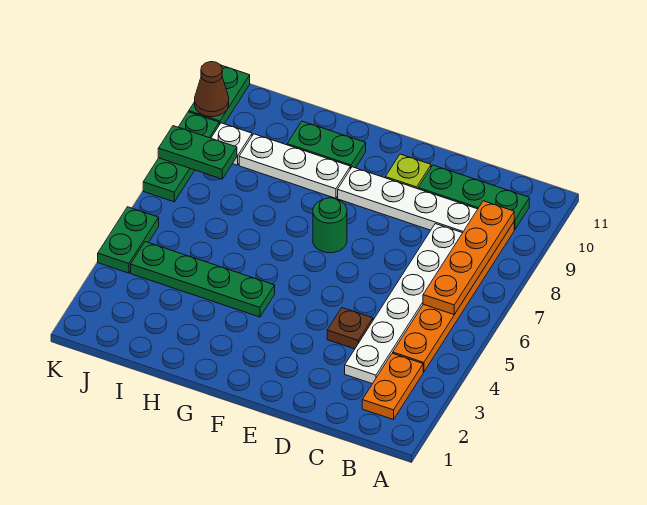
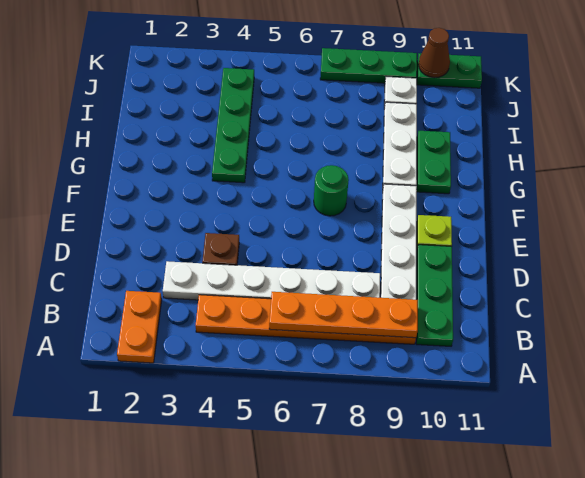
orange plate B2:B3 level 1 -> orange plate A2:B2 level 1
green plate J8:K8 level 2 -> none
green plate K4:K5 level 1 -> none

